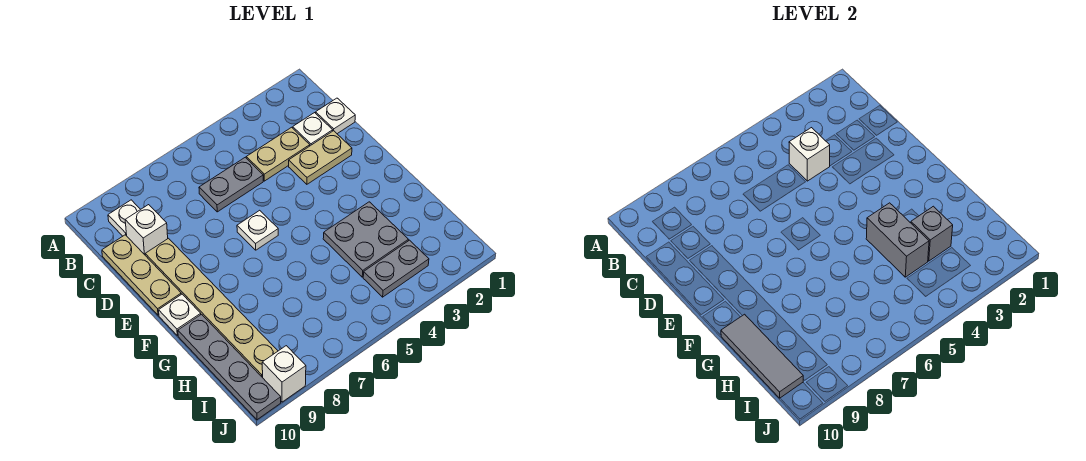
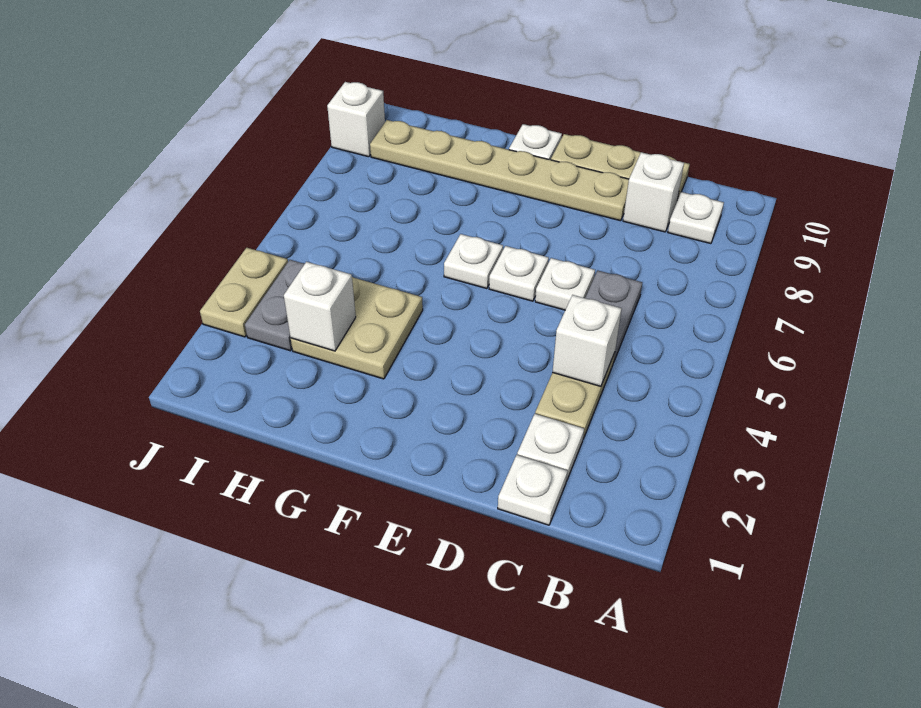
tan plate D2:D3 level 1 -> tan plate J3:J4 level 1
none -> white plate D6 level 1
none -> white plate F6 level 1
grey plate G3:H4 level 1 -> tan plate G3:H4 level 1
grey brick G4:H4 level 2 -> none
grey plate G10:J10 level 1 -> none
grey tile G10:I10 level 2 -> none
grey brick H3 level 2 -> white brick H3 level 2

